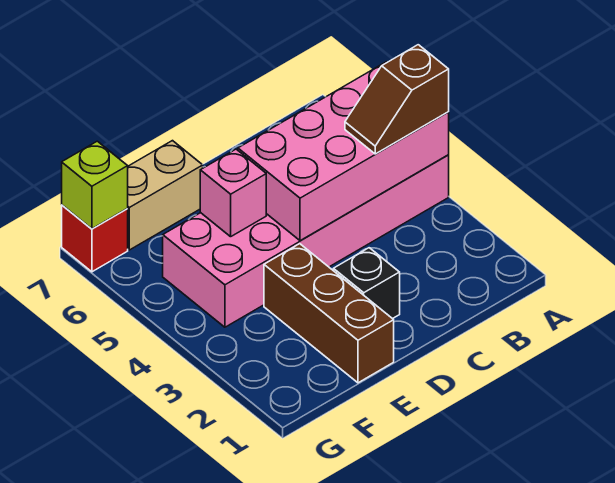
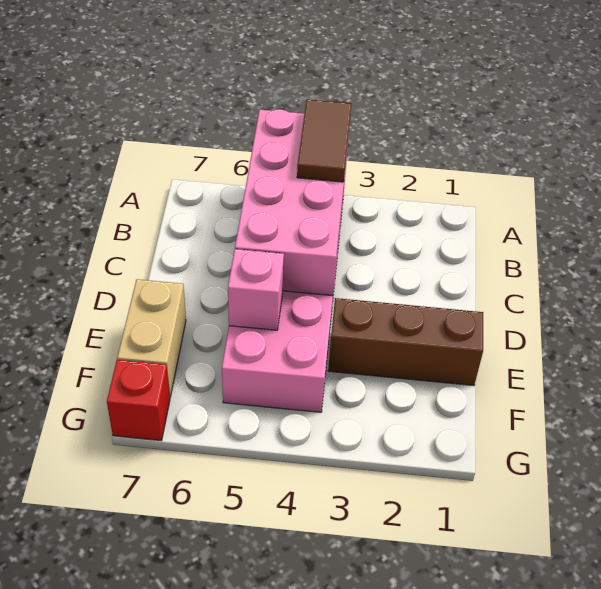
brown slope A4:B4 level 3 top A -> brown tile A4:B4 level 3
black brick D2 level 1 -> none
lime brick G7 level 2 -> none

